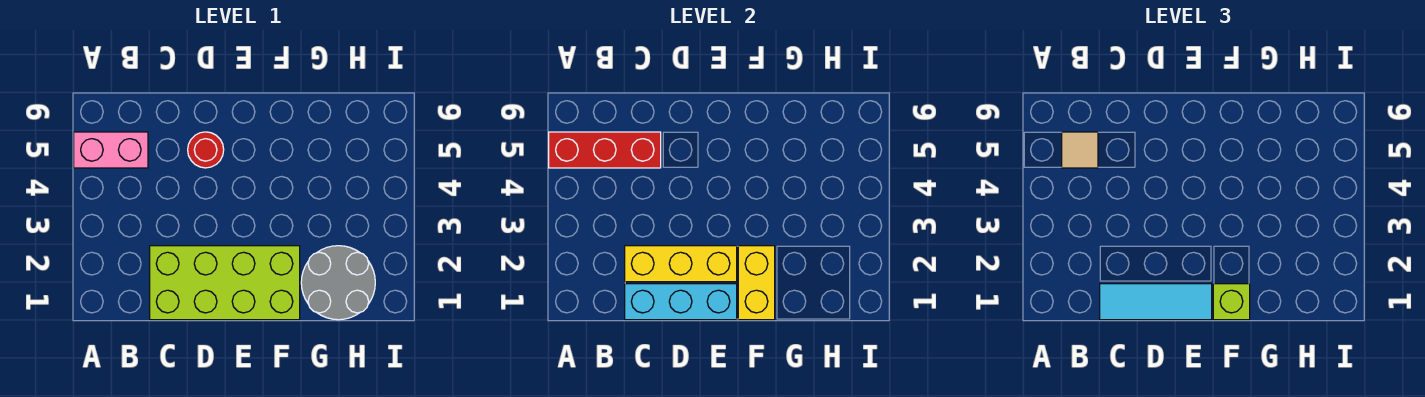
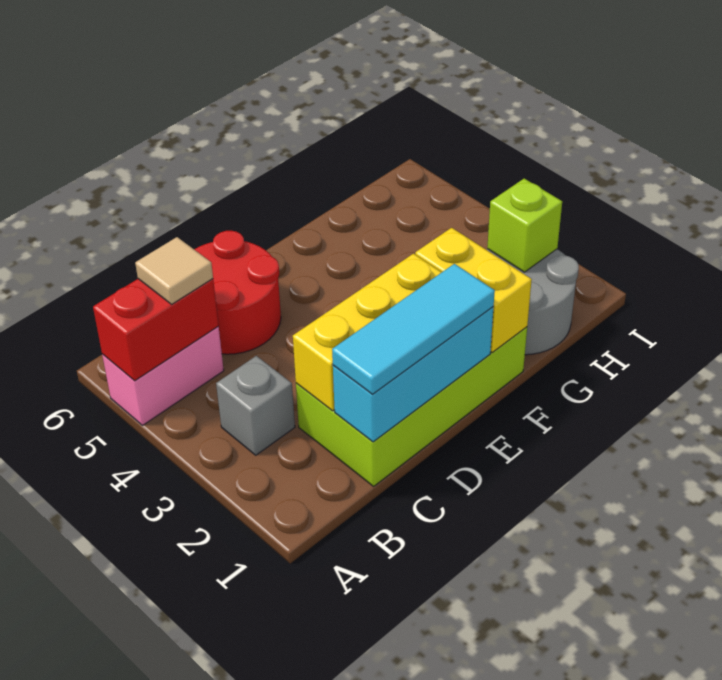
red brick A5:C5 level 2 -> red brick A5:B5 level 2
none -> grey brick B3 level 1
red round brick D5 level 1 -> red round brick C5:D6 level 1
lime brick F1 level 3 -> lime brick H2 level 2

